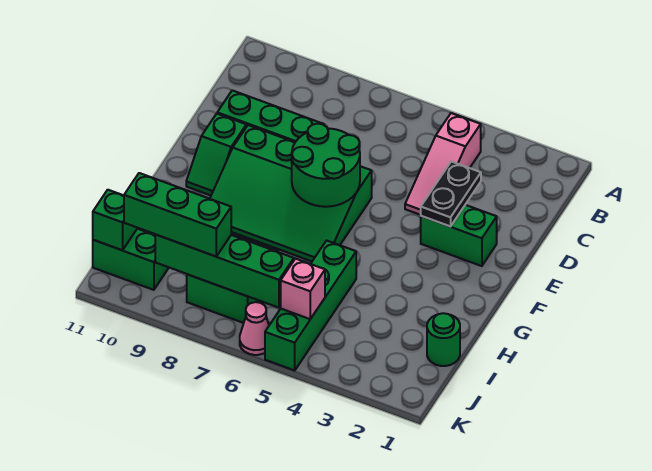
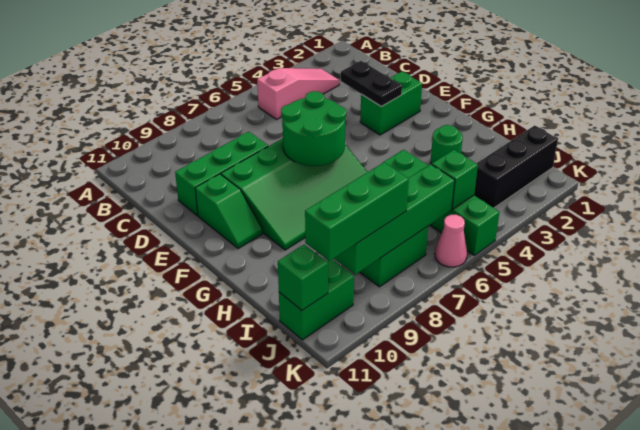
pink slope B4:D4 level 1 top B -> pink slope B3:B5 level 1 top 5
green round brick I1 level 1 -> green round brick H3 level 1
none -> black brick J1:J3 level 1
pink brick J5 level 2 -> green brick J5 level 2

